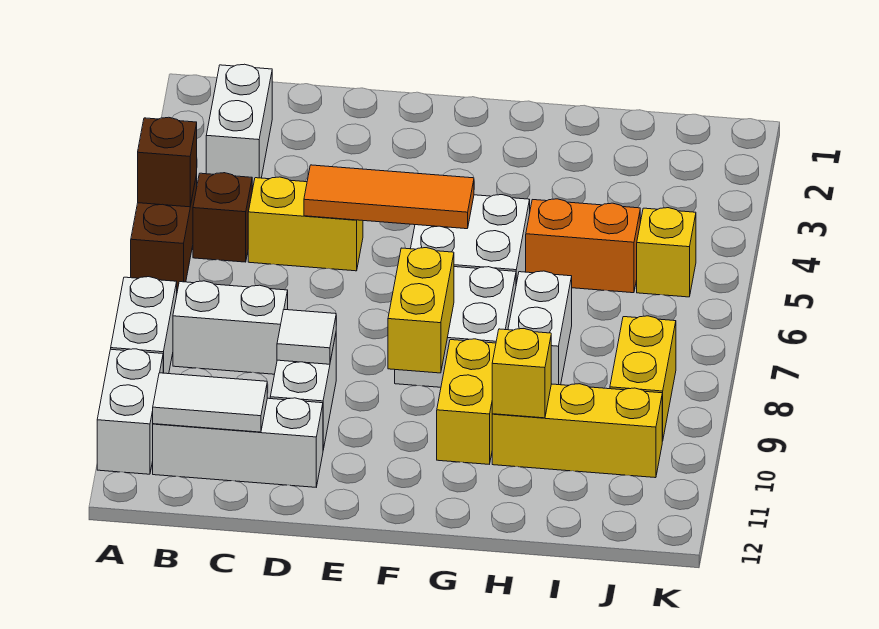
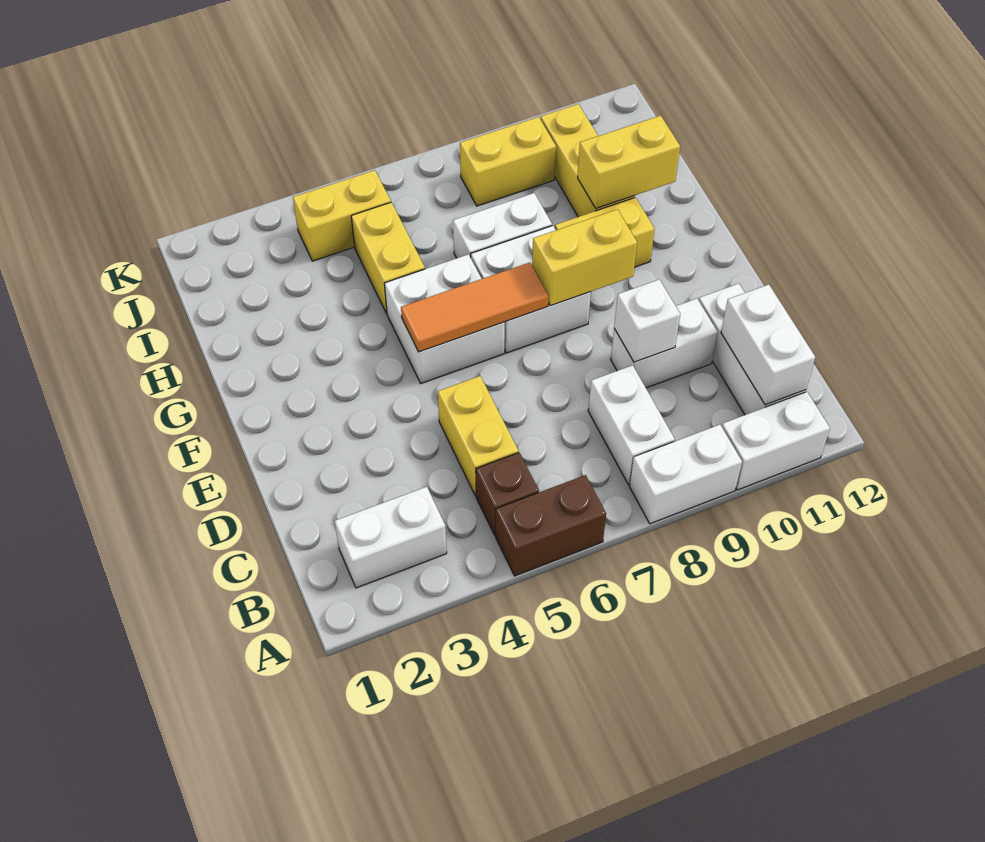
brown brick A5 level 2 -> none
white tile B11:C11 level 2 -> white brick B11:C11 level 2
orange tile D5:F5 level 2 -> orange tile F5:F7 level 2
white tile D9 level 2 -> white brick D9 level 2
orange brick H5:I5 level 1 -> yellow brick H5:I5 level 1
yellow brick H10 level 2 -> yellow brick H10:H11 level 2
yellow brick J5 level 1 -> yellow brick J4:J5 level 1

